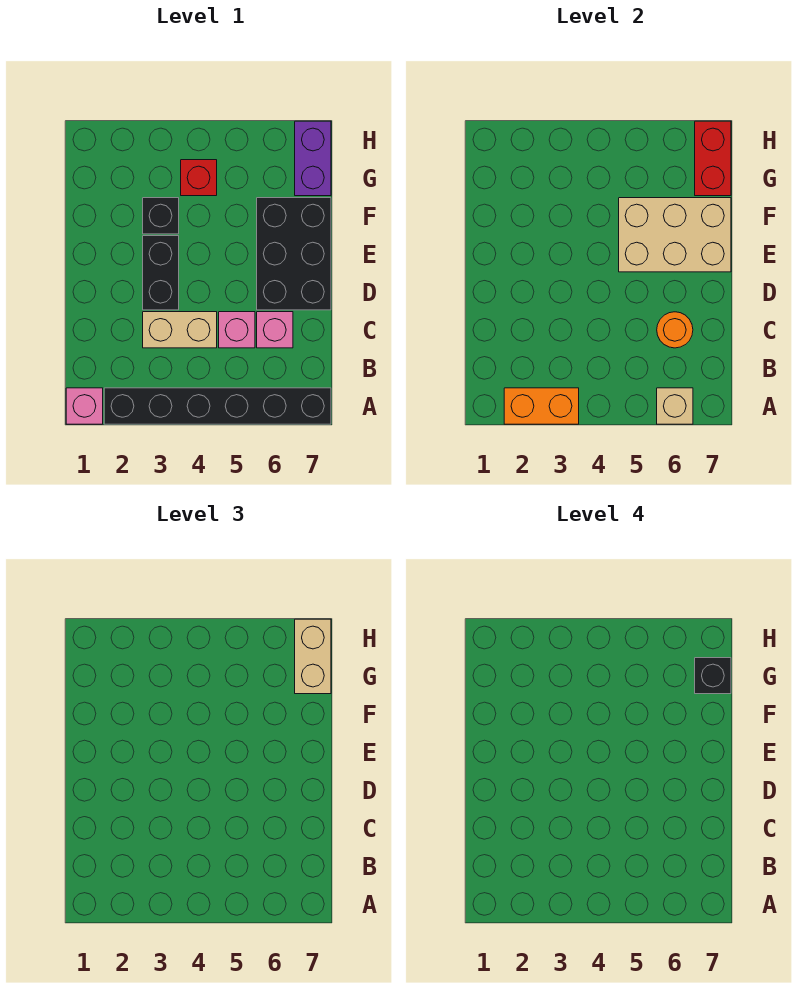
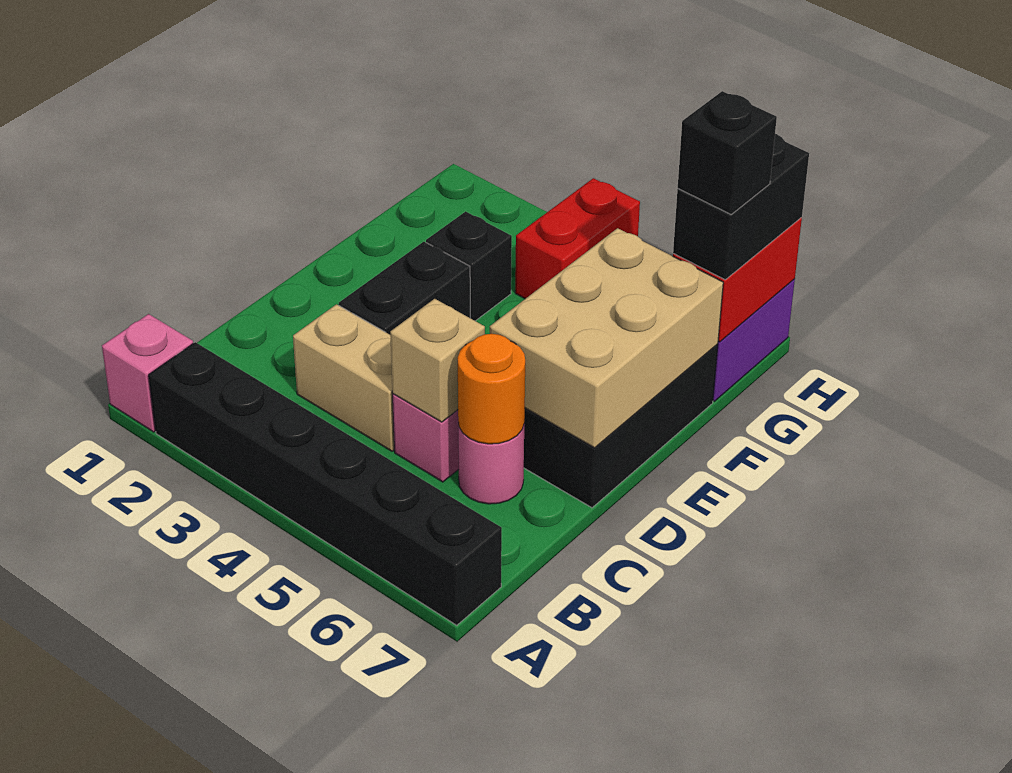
orange brick A2:A3 level 2 -> none
tan brick A6 level 2 -> tan brick C5 level 2
pink brick C6 level 1 -> pink round brick C6 level 1
tan brick E5:F7 level 2 -> tan brick D6:F7 level 2
red brick G4 level 1 -> red brick G4:H4 level 1
tan brick G7:H7 level 3 -> black brick G7:H7 level 3

